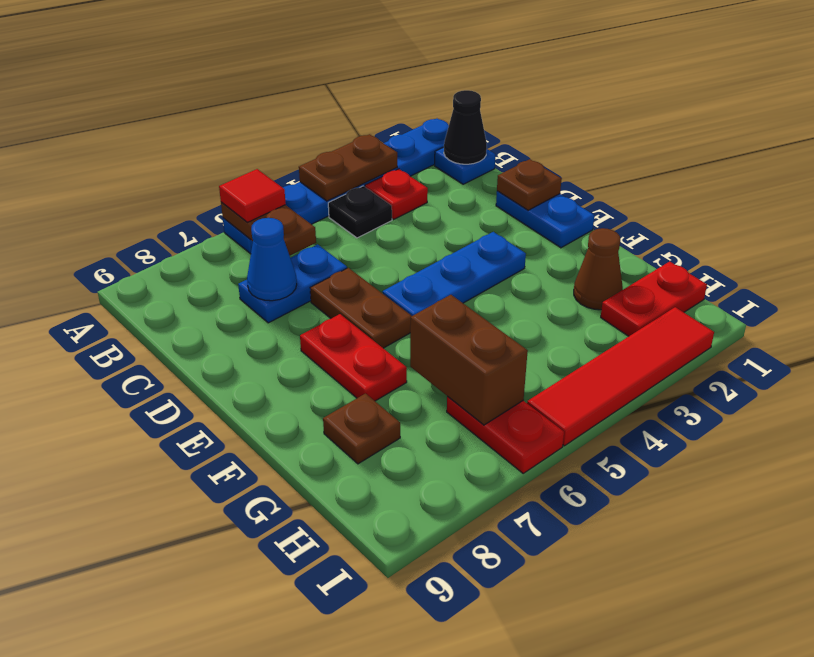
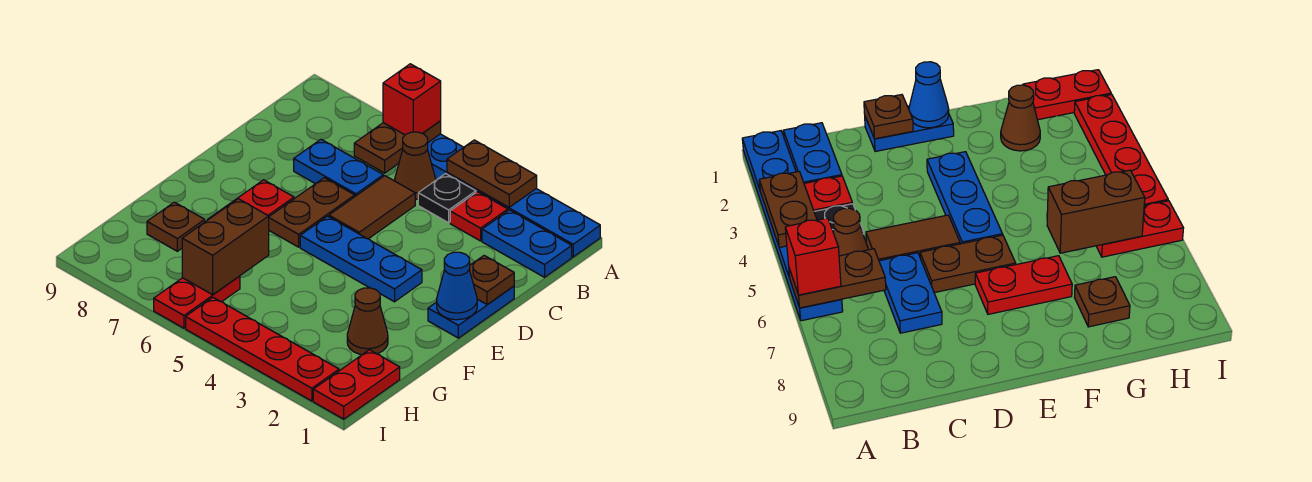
red tile A6 level 3 -> red brick A6 level 3
blue plate B1 level 1 -> blue plate B1:B2 level 1
black cone B1 level 2 -> none
none -> brown cone B5 level 1
none -> brown tile C5:D5 level 1
blue cone C7 level 2 -> blue cone E1 level 2
red plate H1:H2 level 1 -> red plate H1:I1 level 1
red tile I2:I5 level 1 -> red plate I2:I5 level 1

